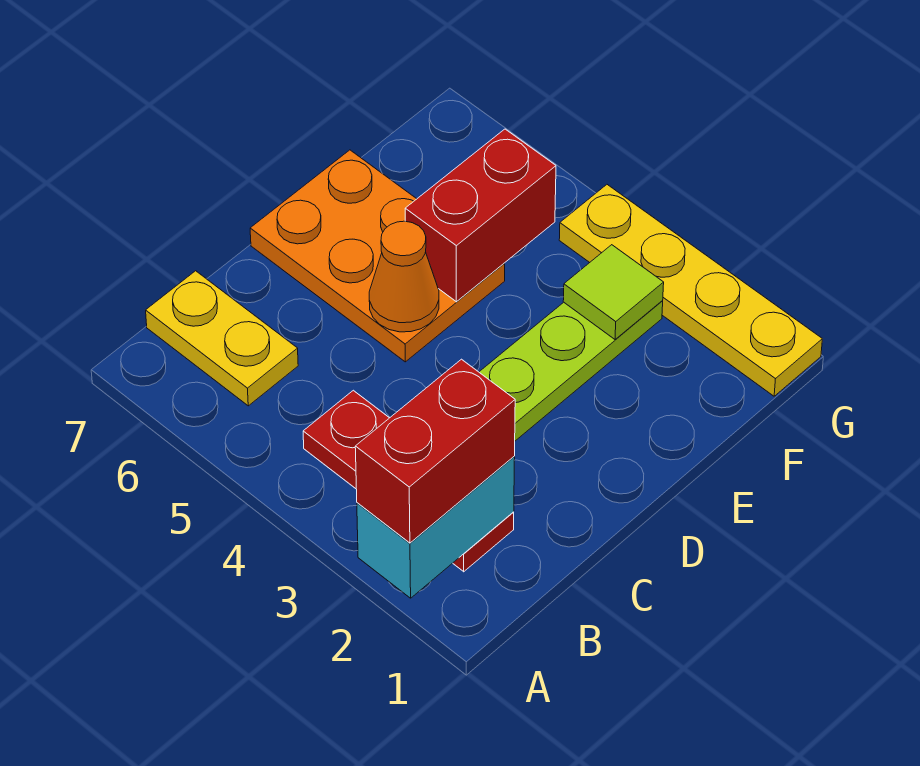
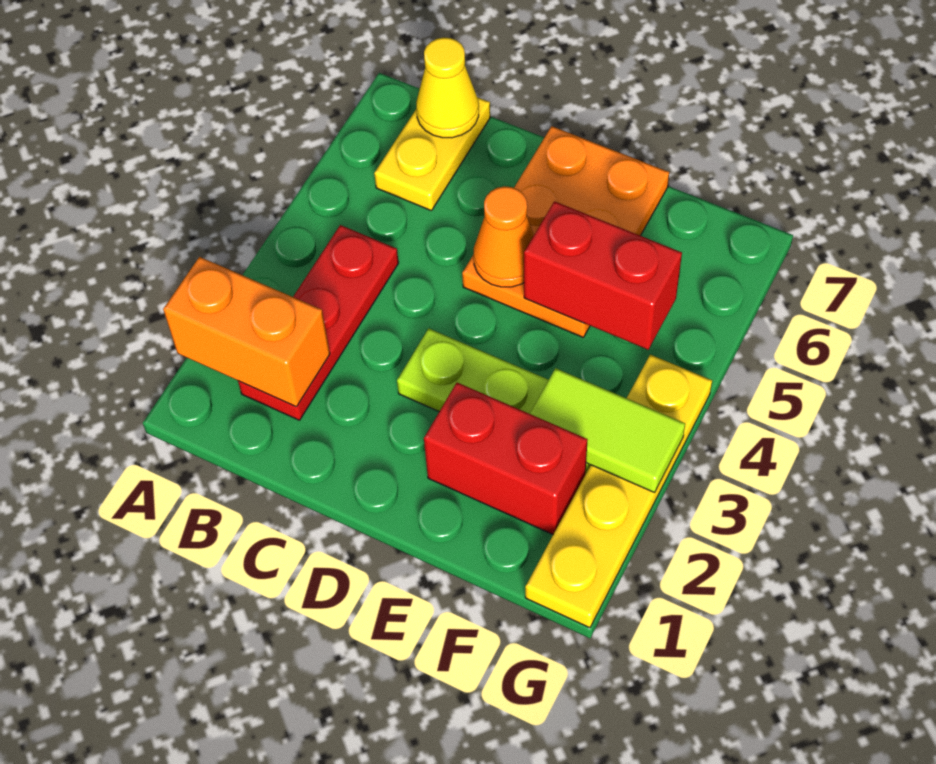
cyan brick A2:B2 level 2 -> orange brick A2:B2 level 2
red brick A2:B2 level 3 -> red brick E2:F2 level 1
none -> yellow cone B7 level 2
lime tile F3 level 2 -> lime tile F3:G3 level 2

